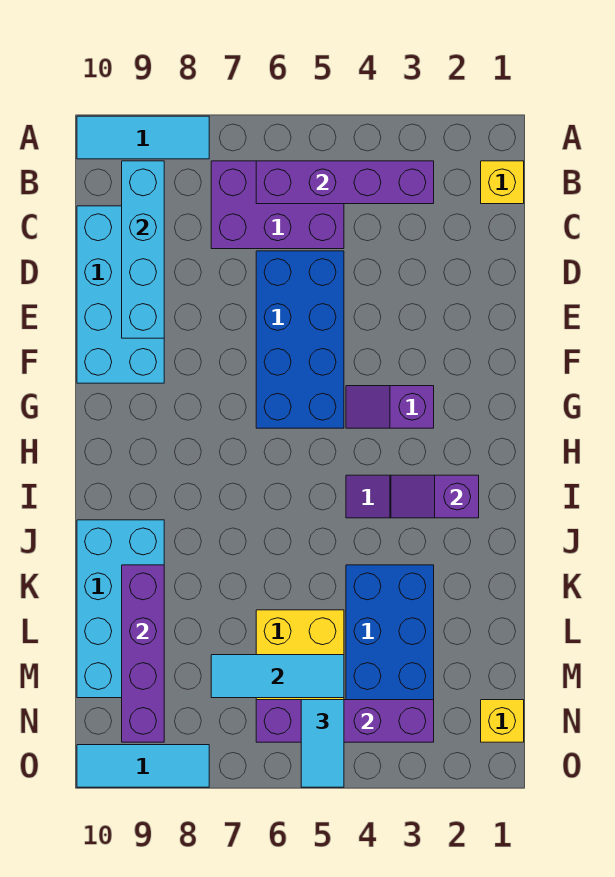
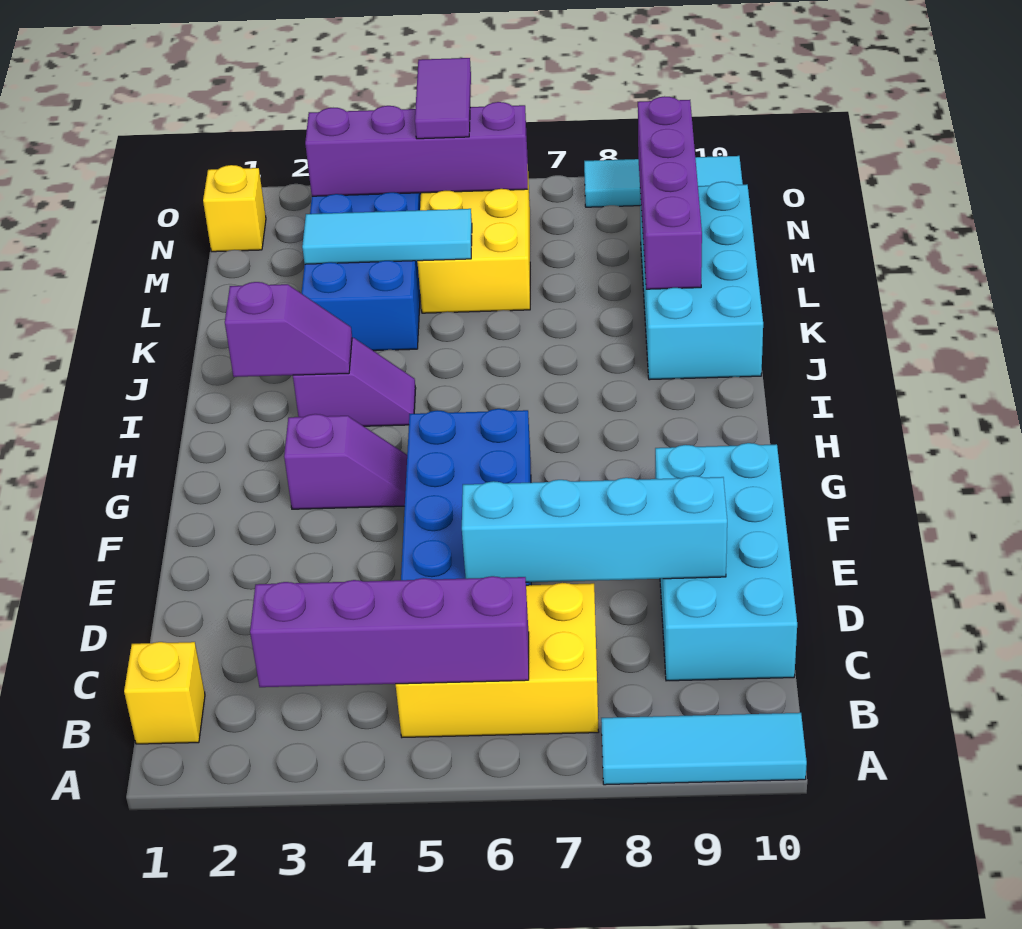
purple brick B5:C7 level 1 -> yellow brick B5:C7 level 1
cyan brick B9:E9 level 2 -> cyan brick D6:D9 level 2
cyan tile M5:M7 level 2 -> cyan tile L3:L5 level 2
cyan tile N5:O5 level 3 -> purple tile N5:O5 level 3

